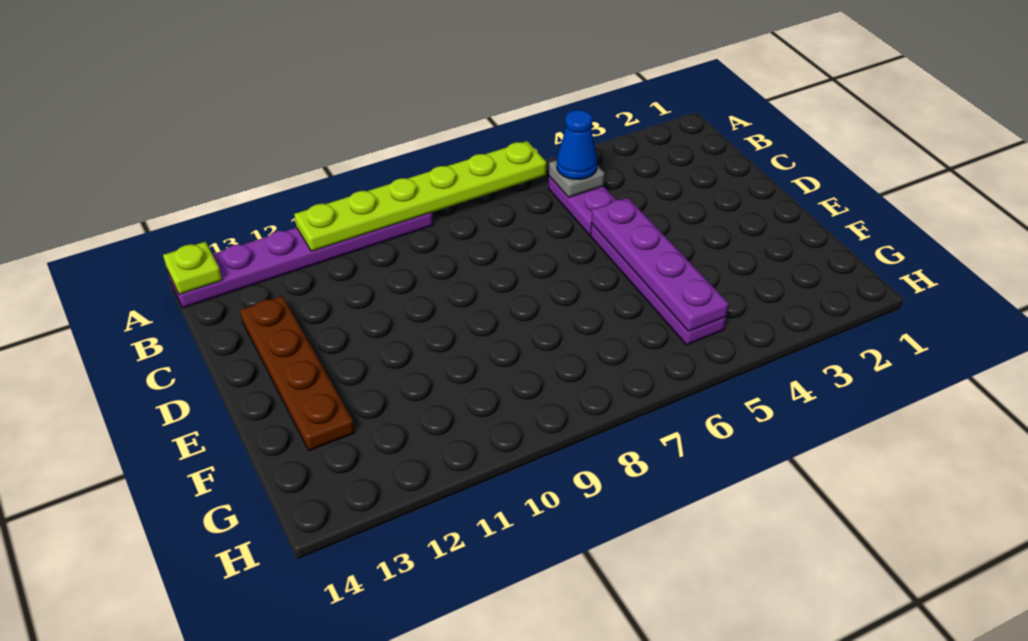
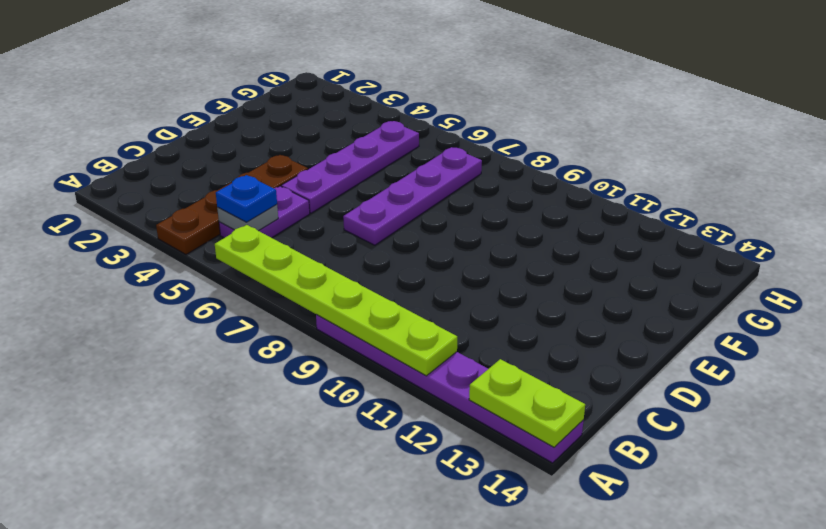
lime plate A14 level 2 -> lime plate A13:A14 level 2
blue cone B5 level 3 -> blue plate B5 level 3
brown plate C13:F13 level 1 -> brown plate A4:D4 level 1
purple plate D5:G5 level 2 -> purple plate D7:G7 level 1

